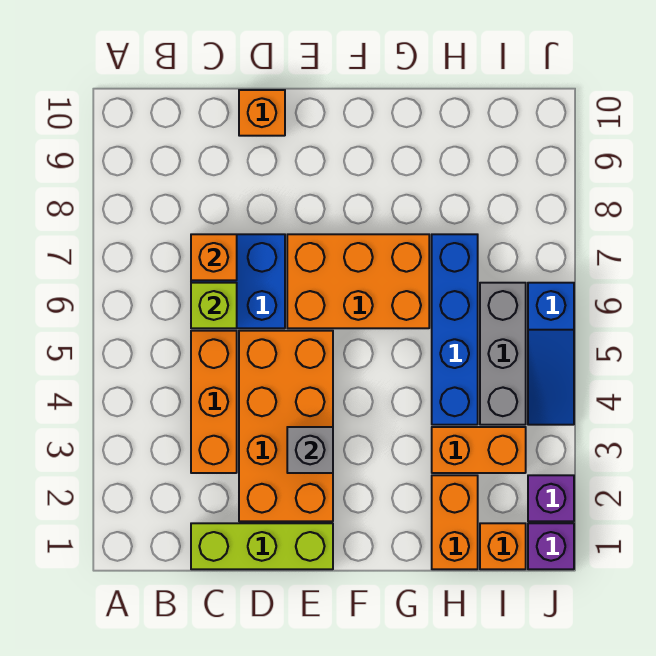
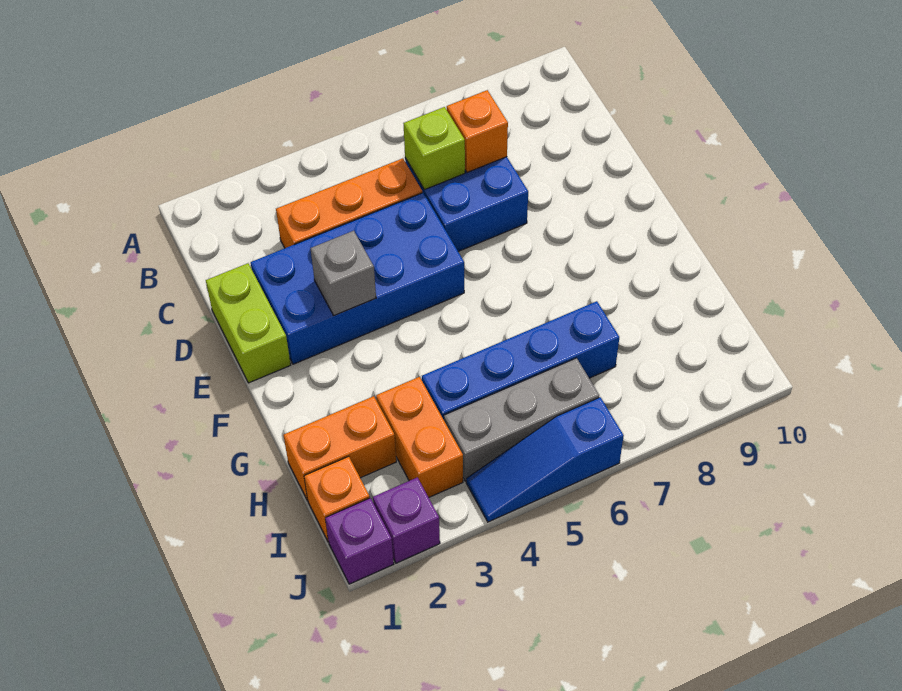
lime brick C1:E1 level 1 -> lime brick D1:E1 level 1
orange brick D2:E5 level 1 -> blue brick D2:E5 level 1
orange brick D10 level 1 -> none
orange brick E6:G7 level 1 -> none

